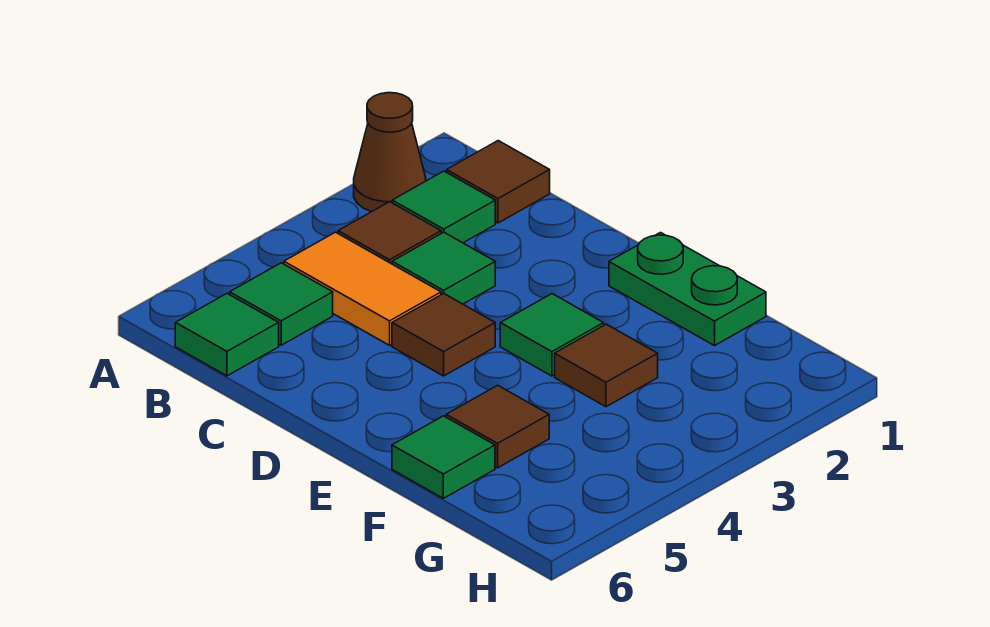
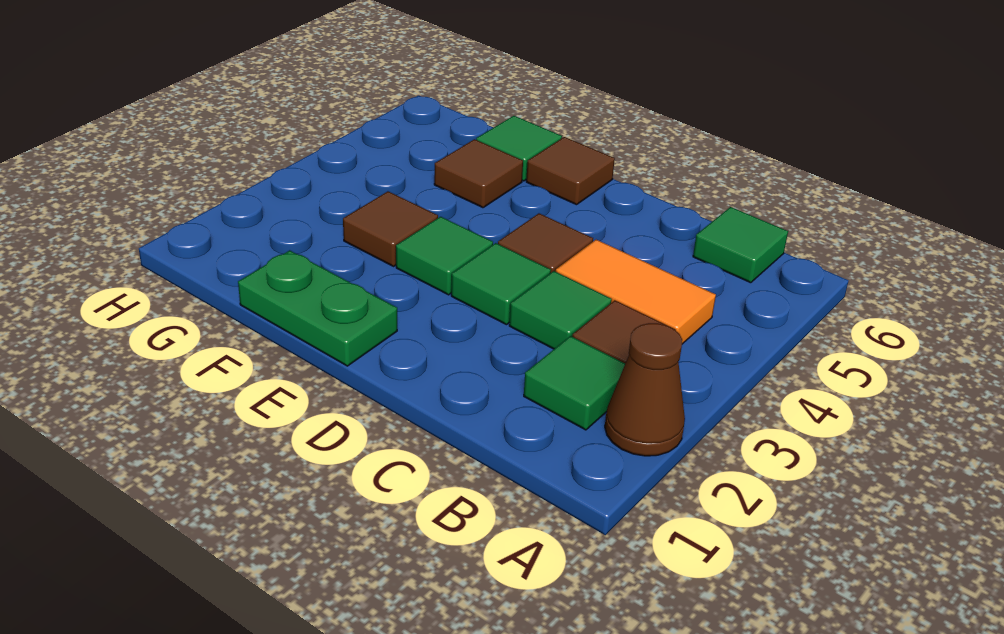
brown tile B1 level 1 -> brown tile E6 level 1
green tile B5 level 1 -> green tile D3 level 1

